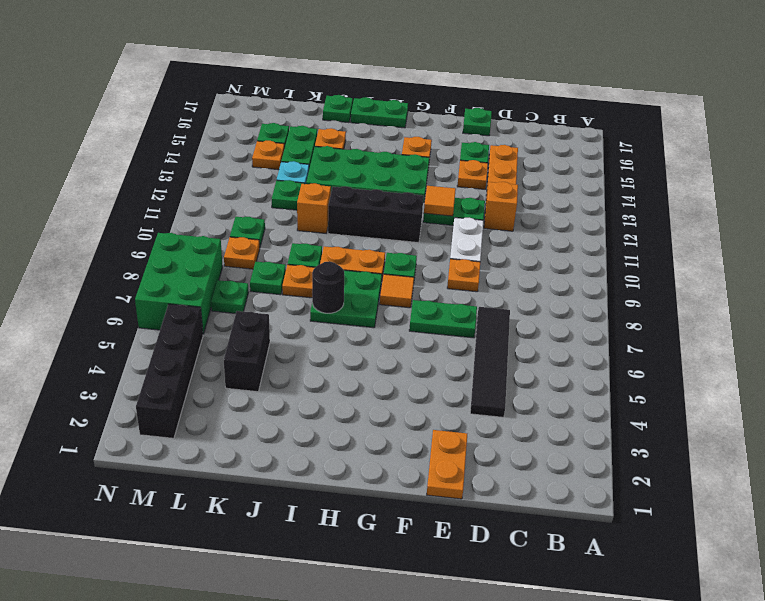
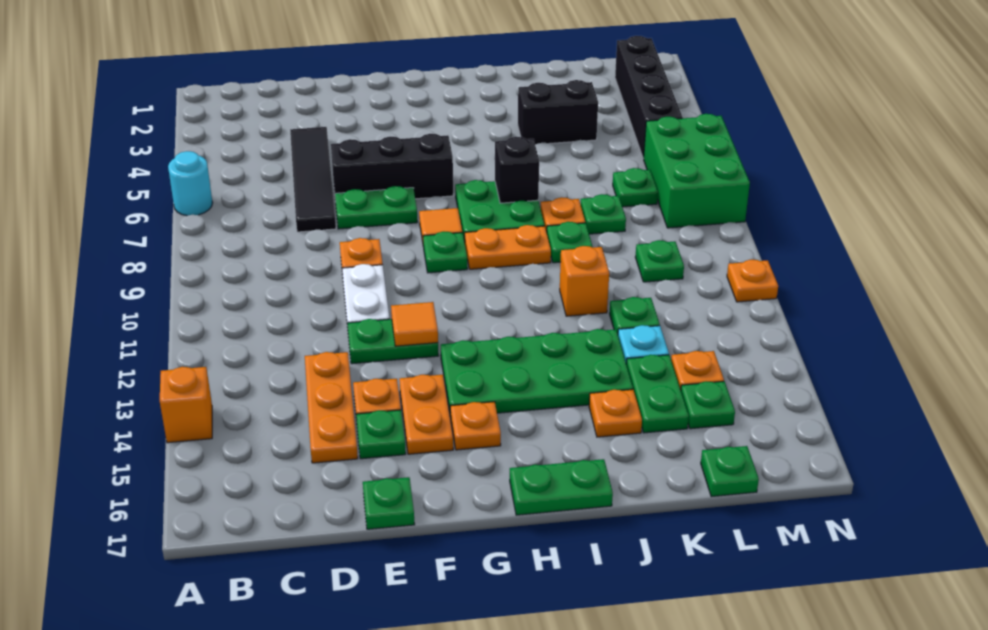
none -> cyan round brick A6 level 1
orange brick D12 level 1 -> orange brick A14 level 1
orange plate E1:E2 level 1 -> orange plate F14:F15 level 1
black brick G11:I11 level 1 -> black brick E6:G6 level 1
black round brick I7 level 2 -> black brick I7 level 2
green plate J17 level 1 -> green plate L17 level 1
black brick K4:K5 level 1 -> black brick J4:K4 level 1
orange plate L9 level 1 -> orange plate N11 level 1

